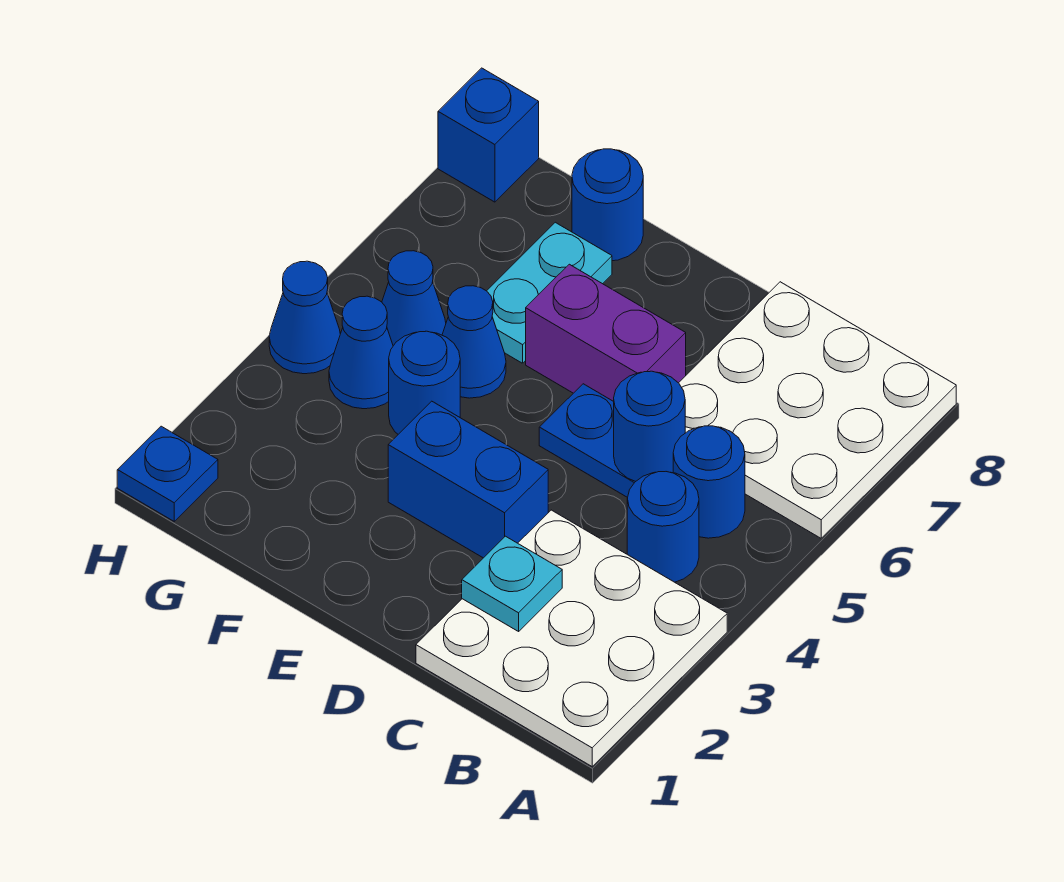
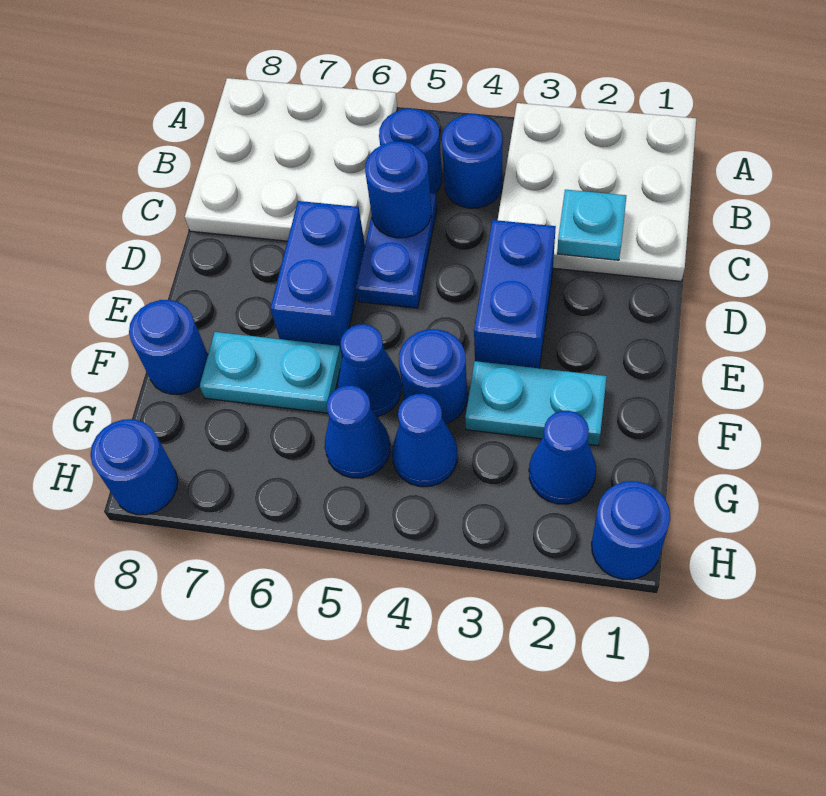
purple brick D6:E6 level 1 -> blue brick D6:E6 level 1
none -> cyan plate F2:F3 level 1
blue plate H1 level 1 -> blue round brick H1 level 1
blue cone H4 level 1 -> blue cone G2 level 1
blue brick H8 level 1 -> blue round brick H8 level 1

